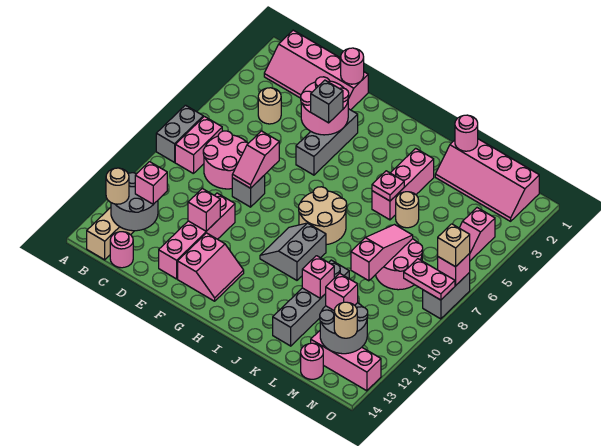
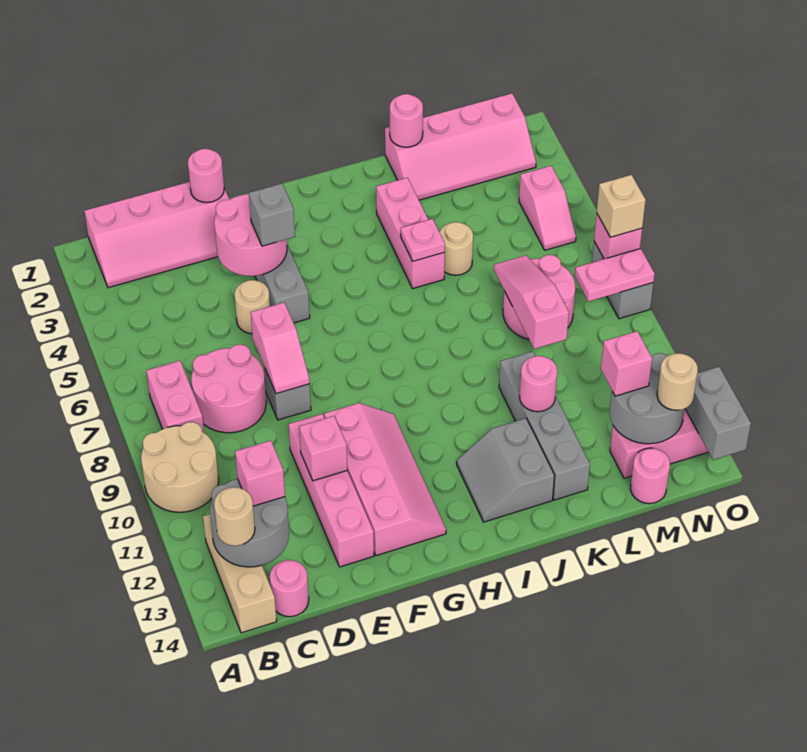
grey brick A7:A8 level 1 -> grey brick O13:O14 level 2
tan round brick C4 level 1 -> tan round brick E5 level 1
pink slope F12:G13 level 1 top F -> pink slope F10:G13 level 1 top F
tan round brick H7:I8 level 1 -> tan round brick A9:B10 level 1
grey slope H9:I10 level 1 top I -> grey slope I12:J13 level 1 top J
pink brick K11 level 2 -> pink round brick K11 level 2

